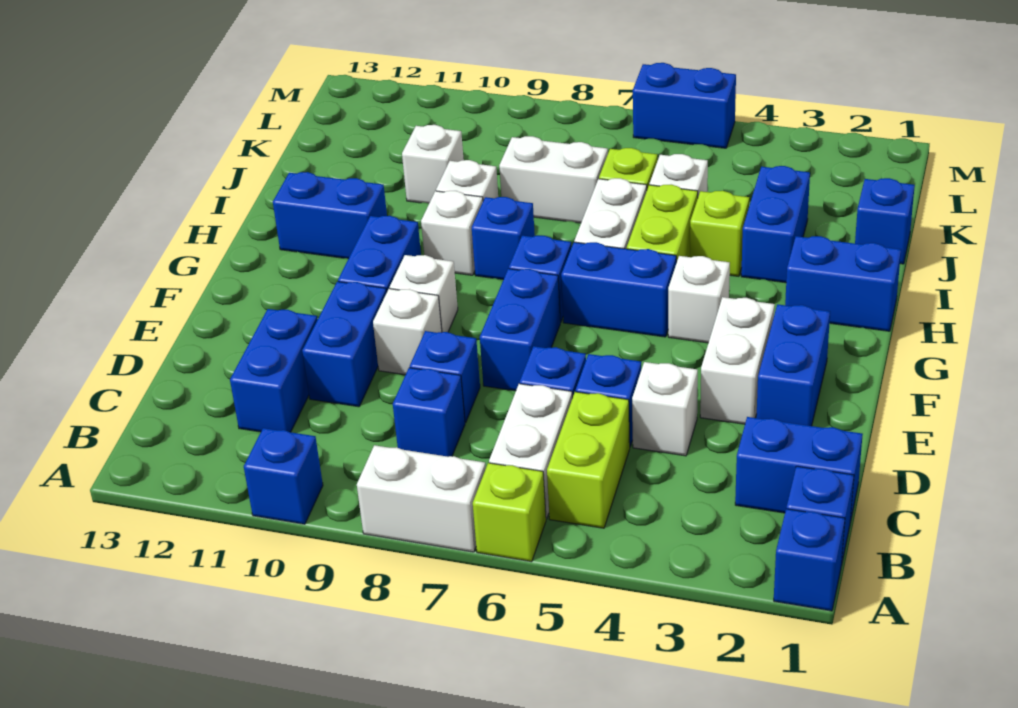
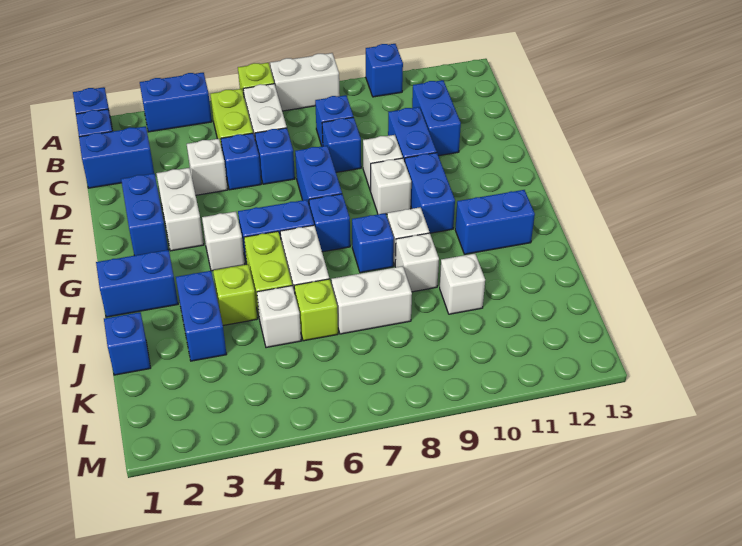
blue brick M5:M6 level 1 -> blue brick A3:A4 level 1

